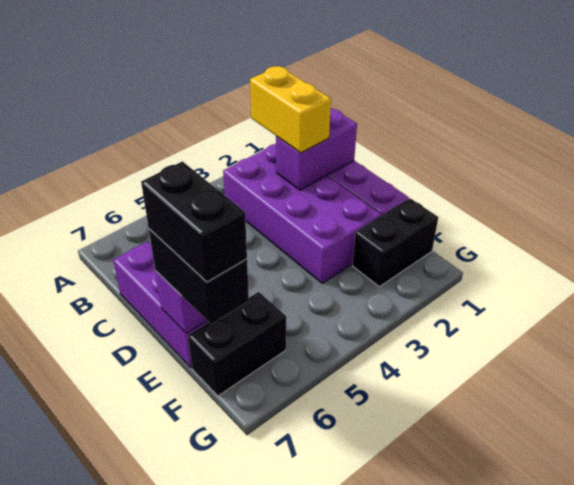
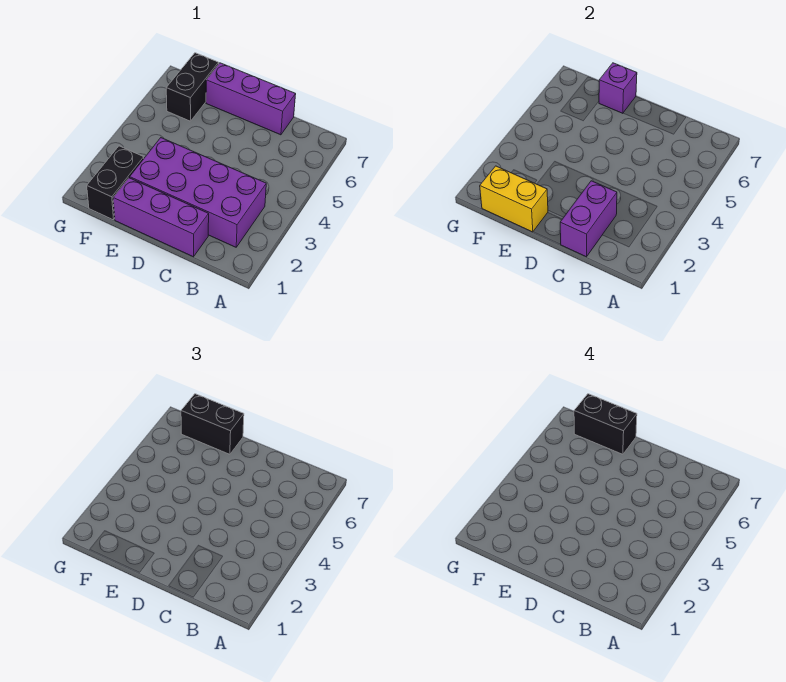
yellow brick B2:C2 level 3 -> yellow brick E1:F1 level 2

